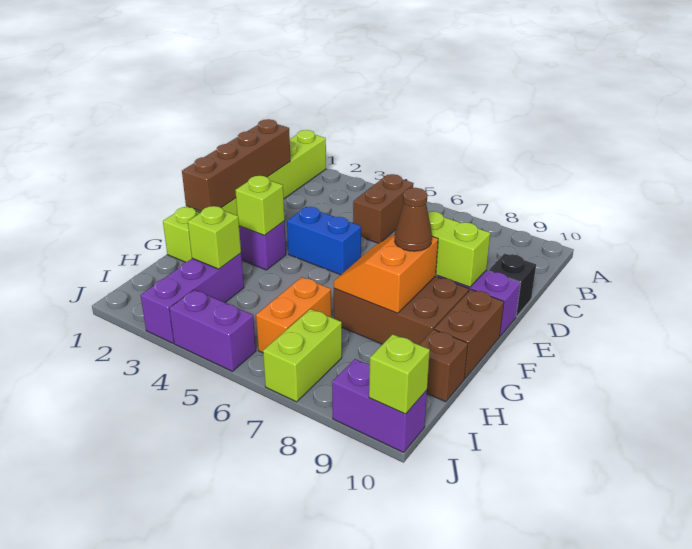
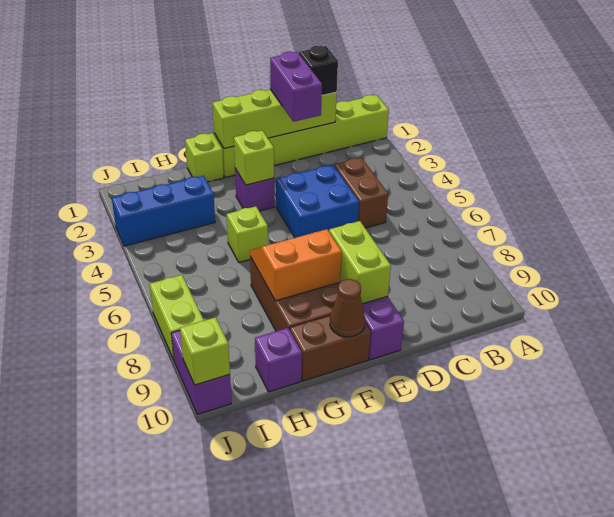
brown brick B5:C5 level 1 -> brown brick C4:C5 level 1
brown brick C1:F1 level 2 -> lime brick C1:F1 level 2
black brick D10 level 1 -> black brick C1 level 3
blue brick E4:E5 level 1 -> blue brick D4:E5 level 1
brown cone F8 level 3 -> brown cone F10 level 2
purple brick H3:J3 level 1 -> blue brick H3:J3 level 1
lime brick H3 level 2 -> lime brick G5 level 1
orange brick H6:I6 level 1 -> none
brown brick H10 level 1 -> purple brick H10 level 1
lime brick I7:J7 level 1 -> lime brick J7:J8 level 1
purple brick J4:J5 level 1 -> purple brick D1:D2 level 3

